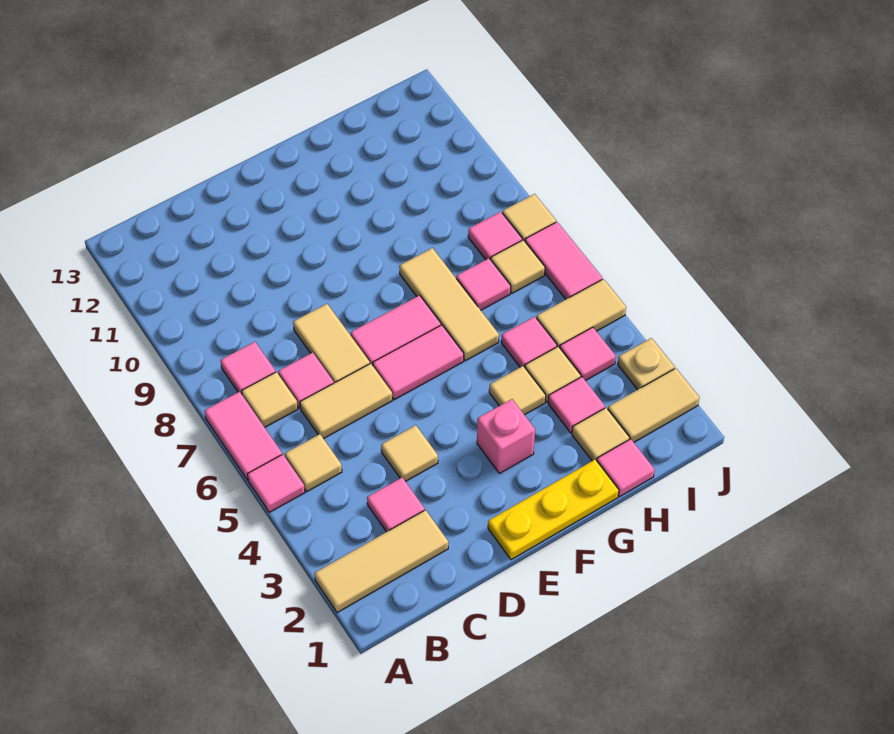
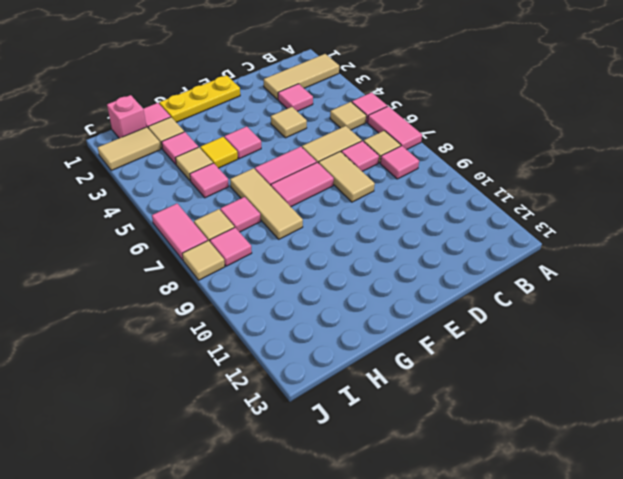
pink brick F3 level 1 -> pink brick I1 level 1
tan tile G4 level 1 -> yellow tile G4 level 1
pink tile I4 level 1 -> pink tile F4 level 1
tan tile I5:J5 level 1 -> none
tan plate J3 level 1 -> none

